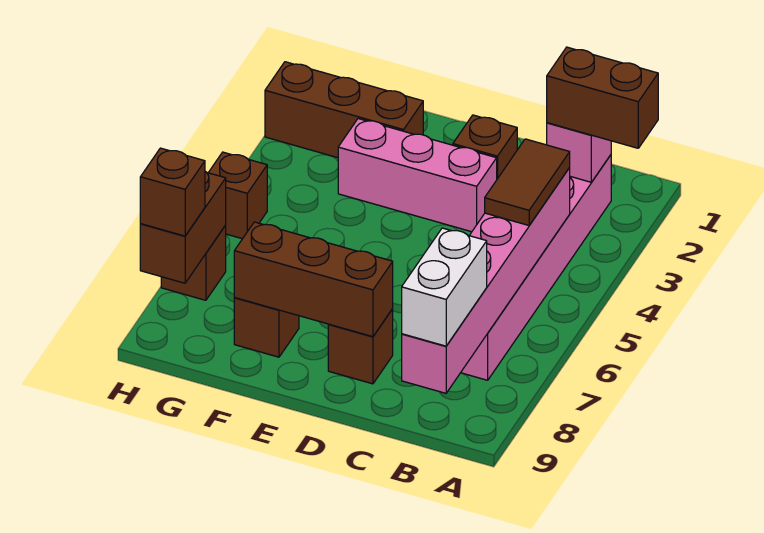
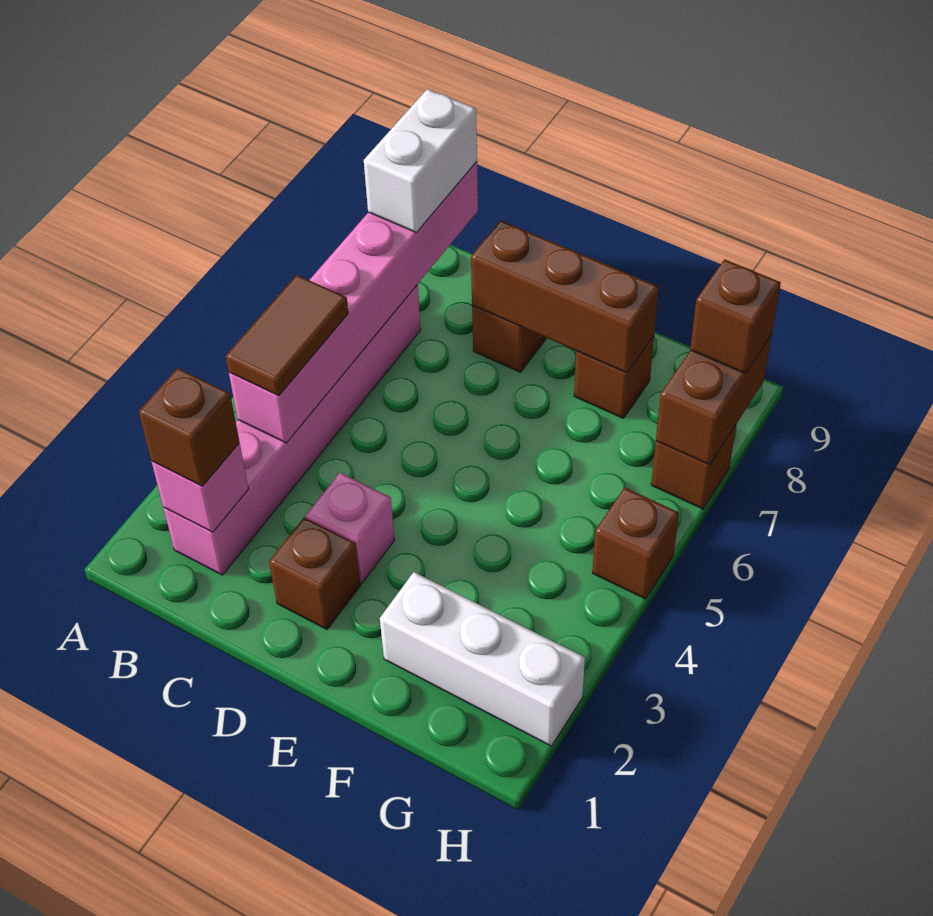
brown brick A2:B2 level 3 -> brown brick B2 level 3
pink brick D3:F3 level 1 -> pink brick D3 level 1
brown brick F2:H2 level 1 -> white brick F2:H2 level 1

